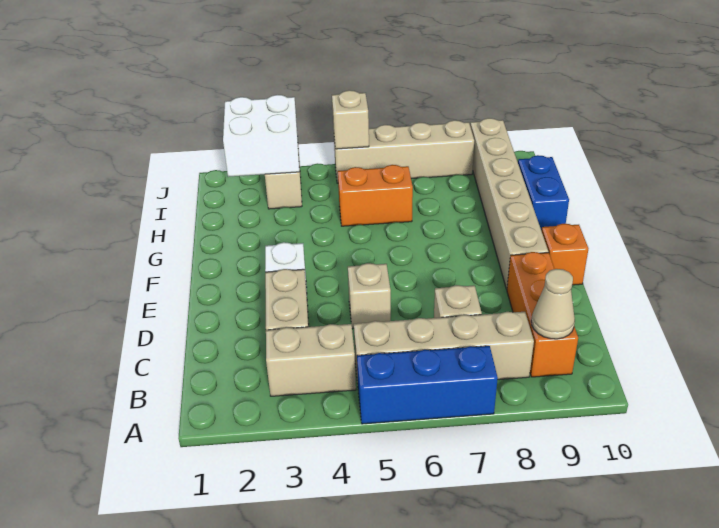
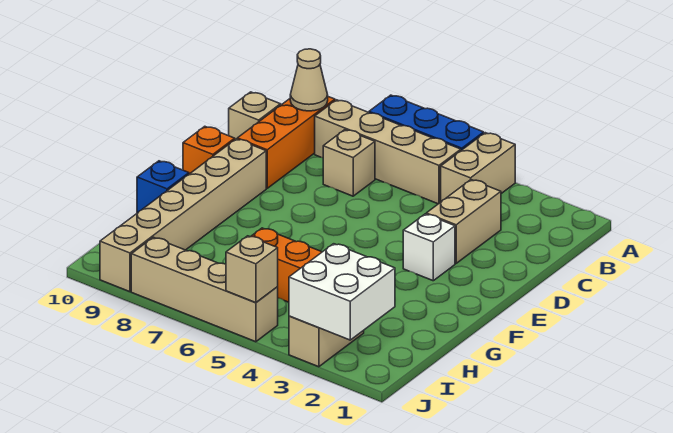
tan brick B3:B4 level 1 -> tan brick A4:B4 level 1
tan brick D5 level 1 -> tan brick C10 level 1
blue brick G10:H10 level 1 -> blue brick G10 level 1

